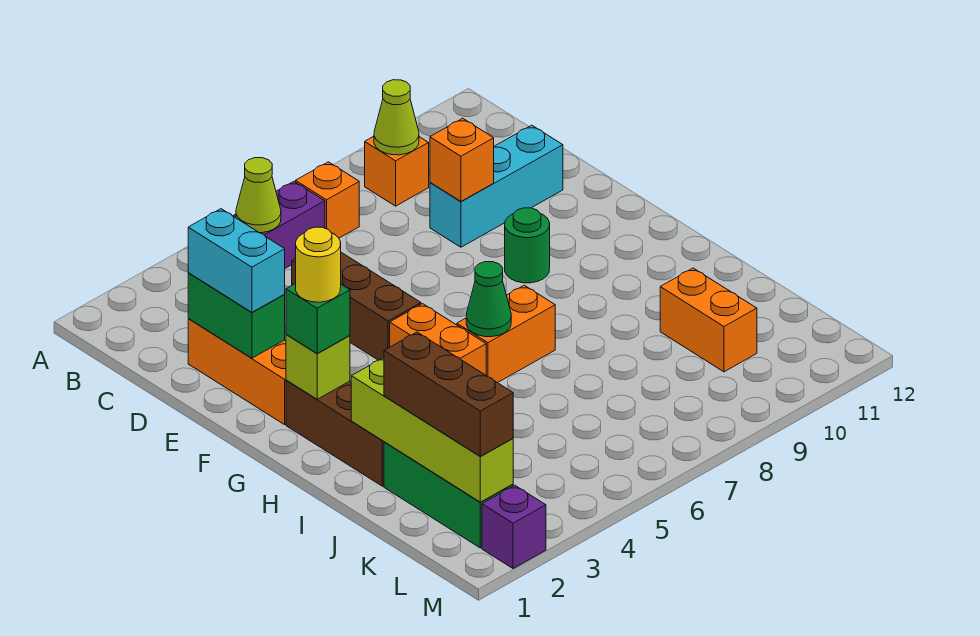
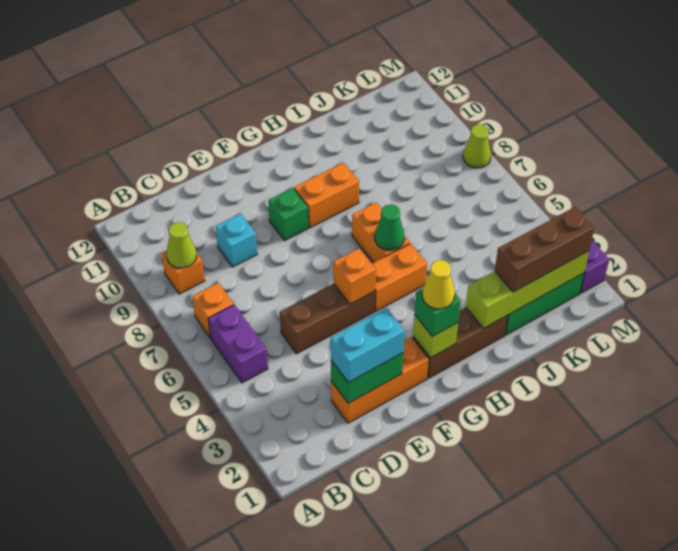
lime cone B5 level 2 -> lime cone M8 level 1
cyan brick D9:D11 level 1 -> cyan brick D9 level 1
orange brick D9 level 2 -> orange brick F5 level 2
green round brick F9 level 1 -> green brick F9 level 1
yellow round brick G2 level 4 -> yellow cone G2 level 4
orange brick J10:K10 level 1 -> orange brick G9:H9 level 1

